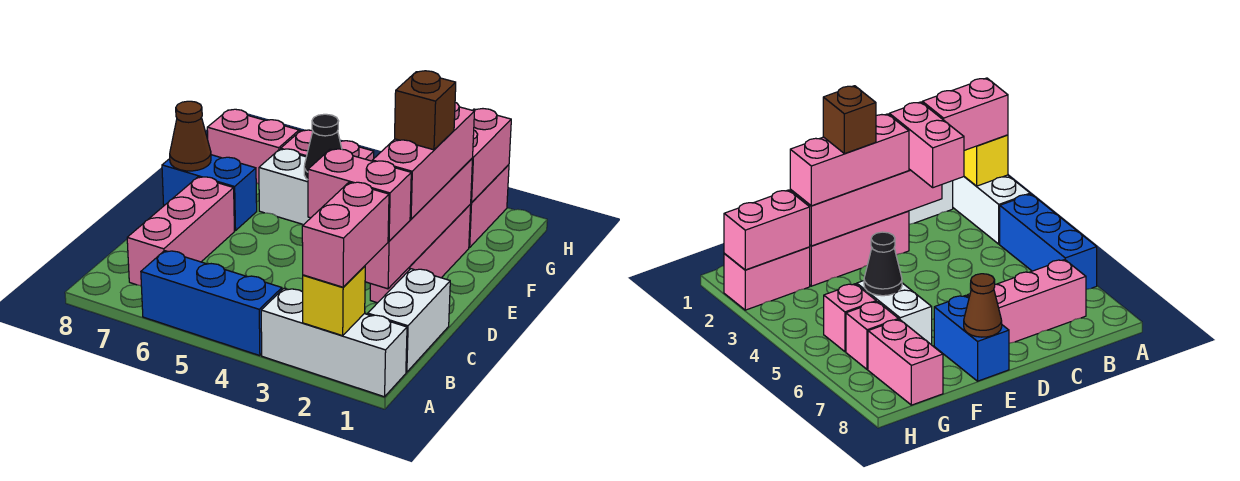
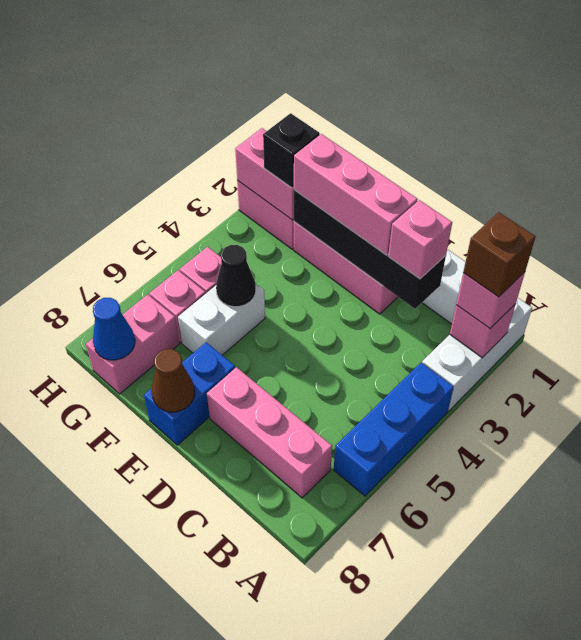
yellow brick A2 level 2 -> pink brick A2 level 2
pink brick A2:B2 level 3 -> pink brick A2 level 3
pink brick C2:F2 level 2 -> black brick C2:F2 level 2
pink brick C2:C3 level 3 -> pink brick C2 level 3
brown brick E2 level 4 -> brown brick A2 level 4
none -> black brick G2 level 3
none -> blue cone G8 level 2

